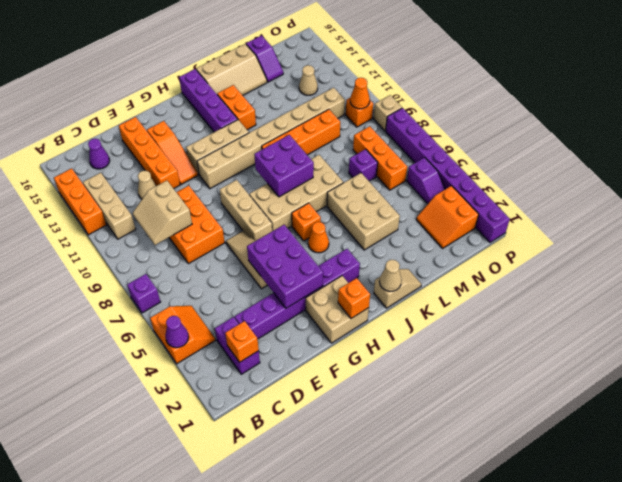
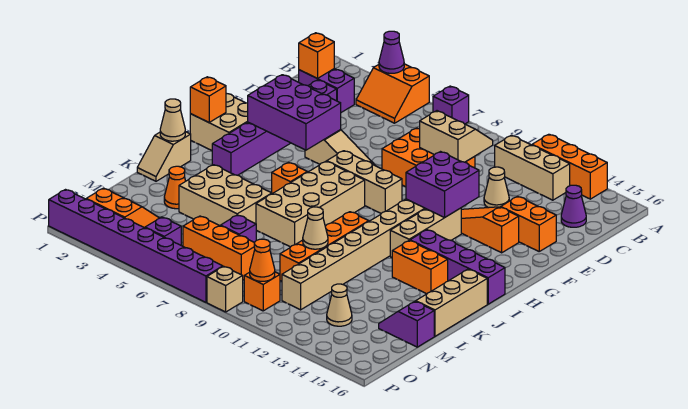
orange brick E12:E15 level 1 -> orange brick E14:E15 level 1
orange cone I5 level 1 -> orange cone L3 level 1
purple brick I8:J9 level 2 -> purple brick F11:G12 level 2
none -> tan cone L10 level 2

